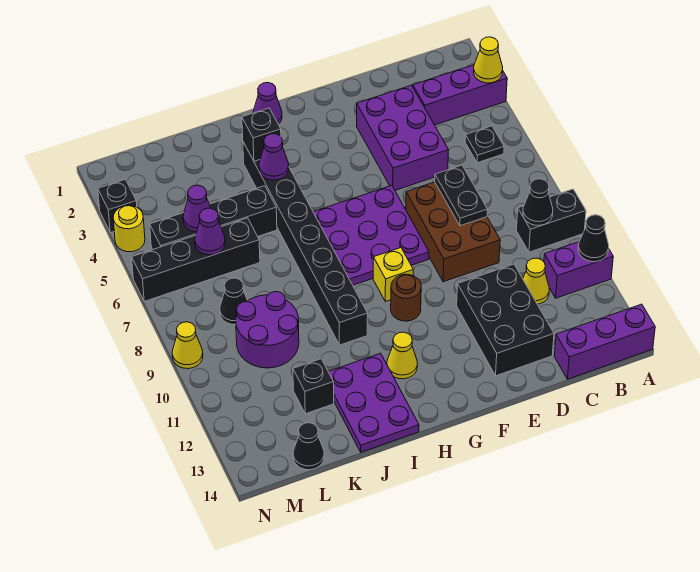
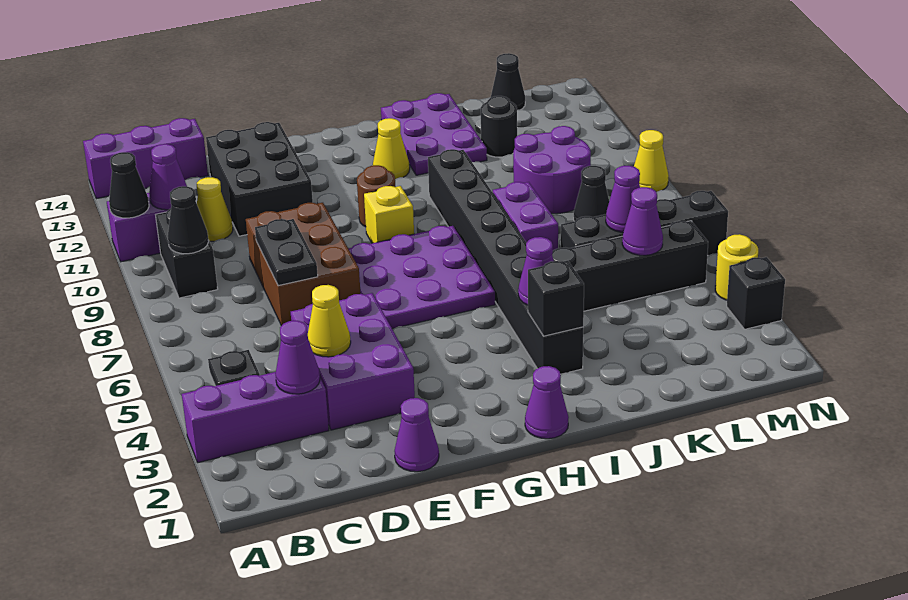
yellow cone A3 level 2 -> yellow cone D4 level 2
black brick A9:B9 level 1 -> black brick B9:B10 level 1
none -> purple cone B11 level 2
none -> purple cone C3 level 2
none -> purple cone E1 level 1
none -> purple brick J7:J8 level 1
black brick K12 level 1 -> black round brick K12 level 1

